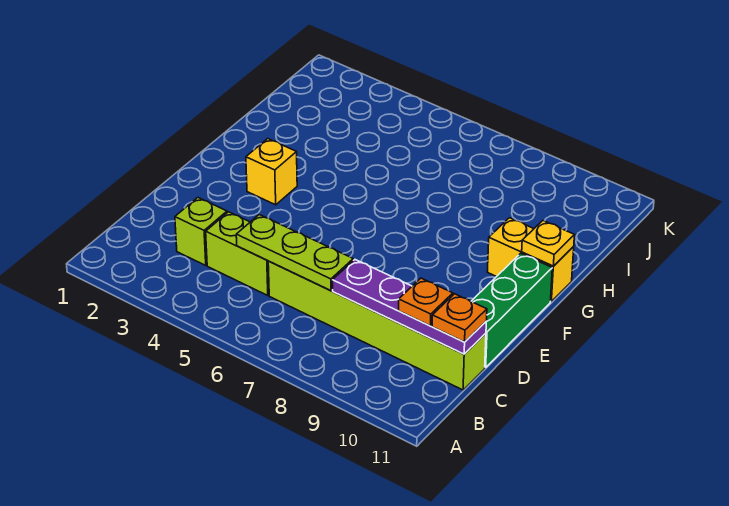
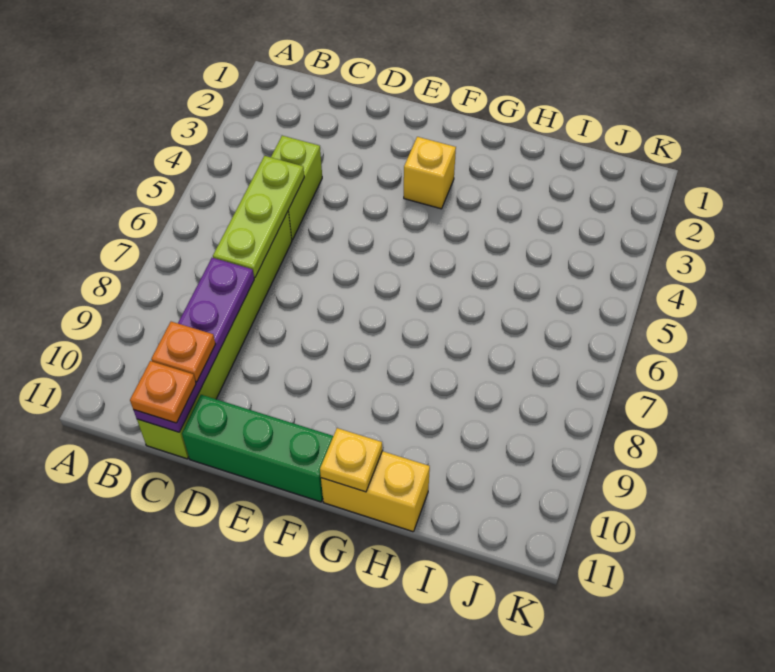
lime brick C3 level 1 -> none
yellow brick G10:G11 level 1 -> yellow brick G11:H11 level 1

